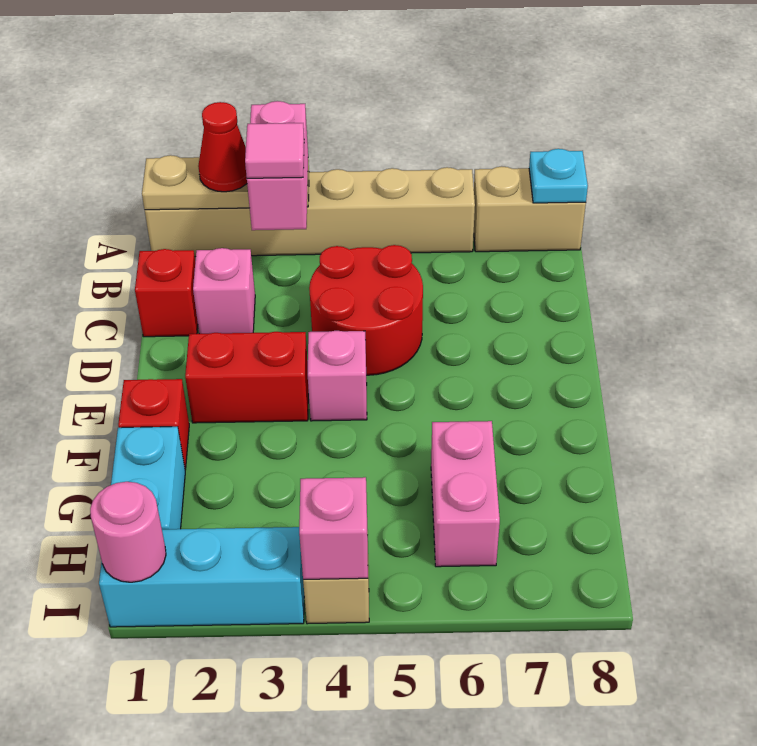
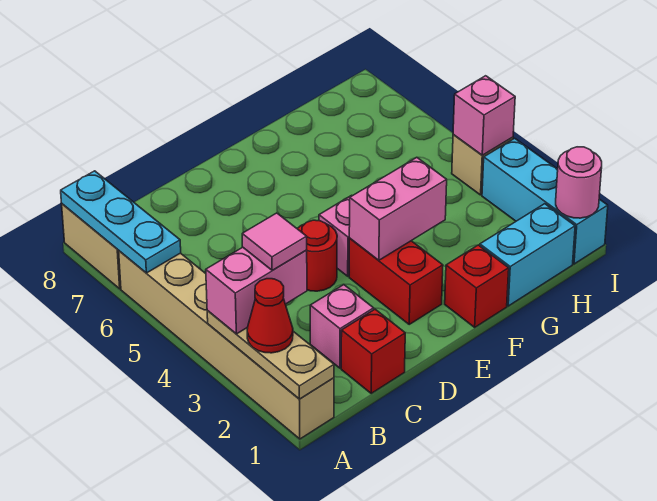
cyan plate A8 level 2 -> cyan plate A6:A8 level 2
red round brick C4:D5 level 1 -> red round brick D4 level 1
pink brick G6:H6 level 1 -> pink brick E3:F3 level 2

